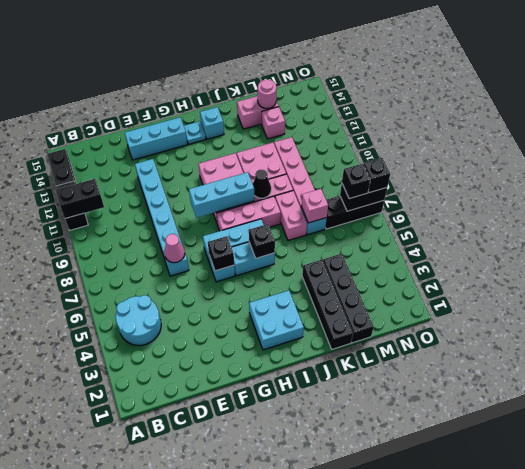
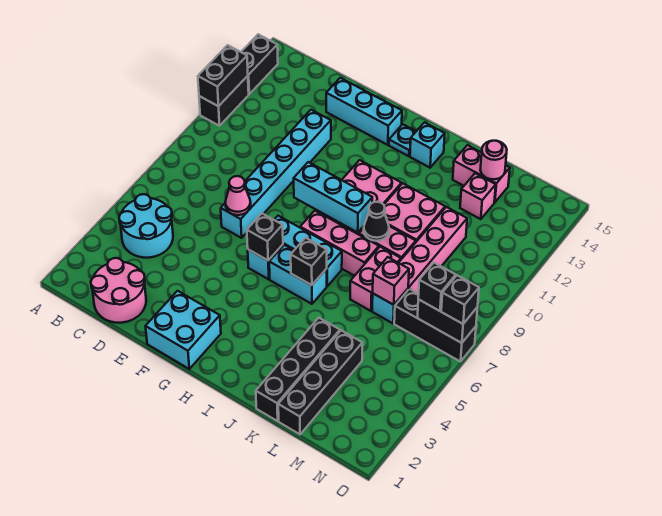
black brick A11:B11 level 2 -> black brick A11:A12 level 2
none -> pink round brick C1:D2 level 1
cyan brick H2:I3 level 1 -> cyan brick F1:G2 level 1

